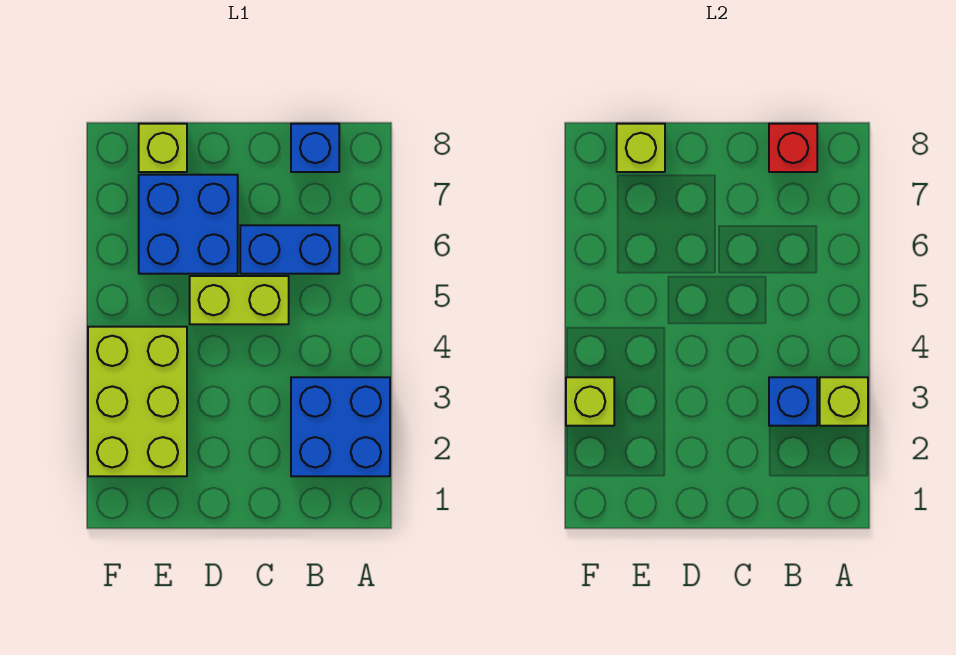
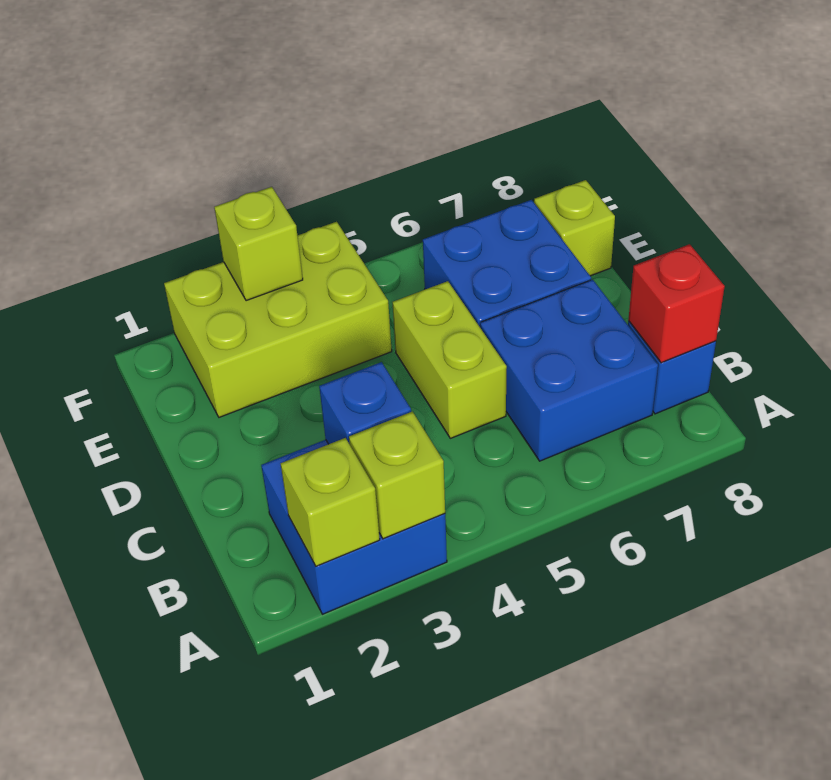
blue brick B6:C6 level 1 -> blue brick B6:C7 level 1
lime brick E8 level 2 -> lime brick A2 level 2

